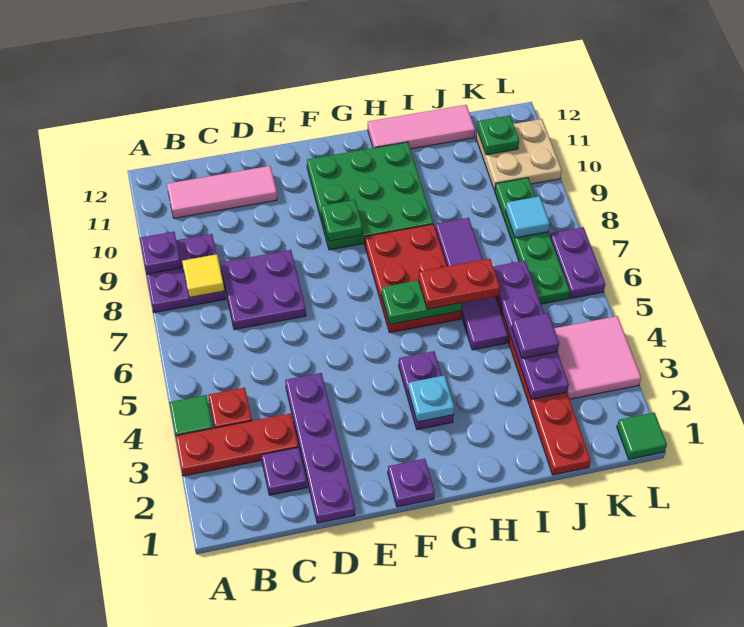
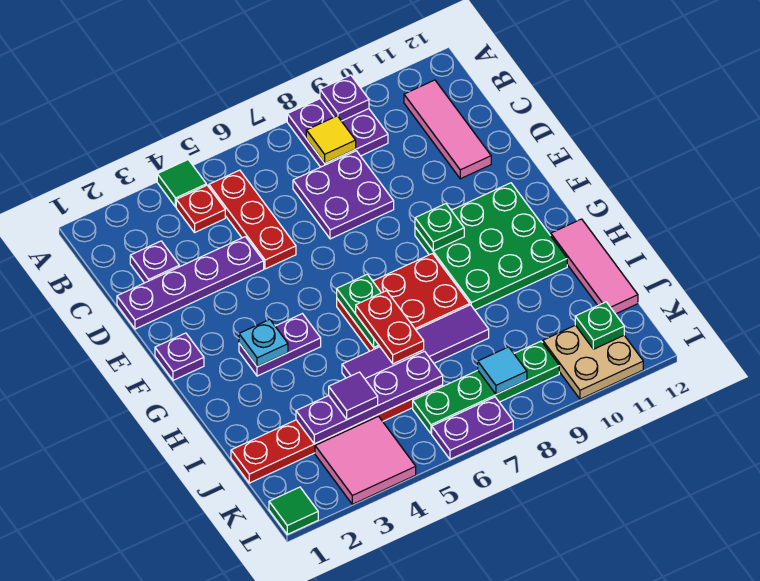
red plate A3:C3 level 1 -> red plate B5:D5 level 1

